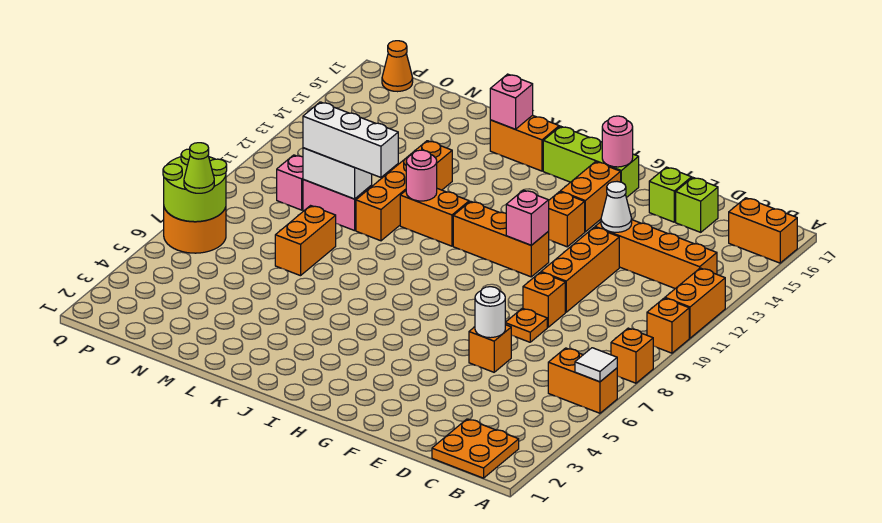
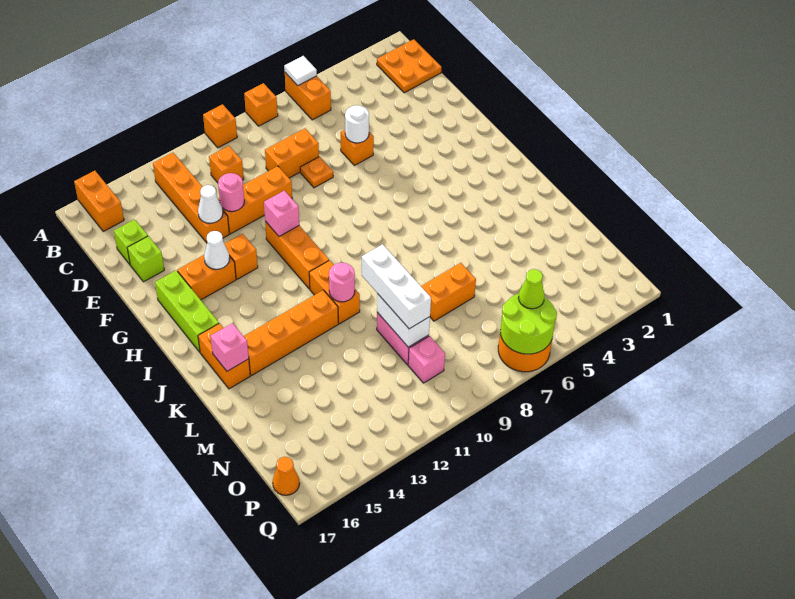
orange brick A11:A12 level 1 -> orange brick D8:D9 level 1
orange brick E9 level 1 -> orange brick C11 level 1
none -> white cone G14 level 2
pink round brick G16 level 2 -> pink round brick E12 level 2
orange brick L10:L13 level 1 -> orange brick K12:K15 level 1

